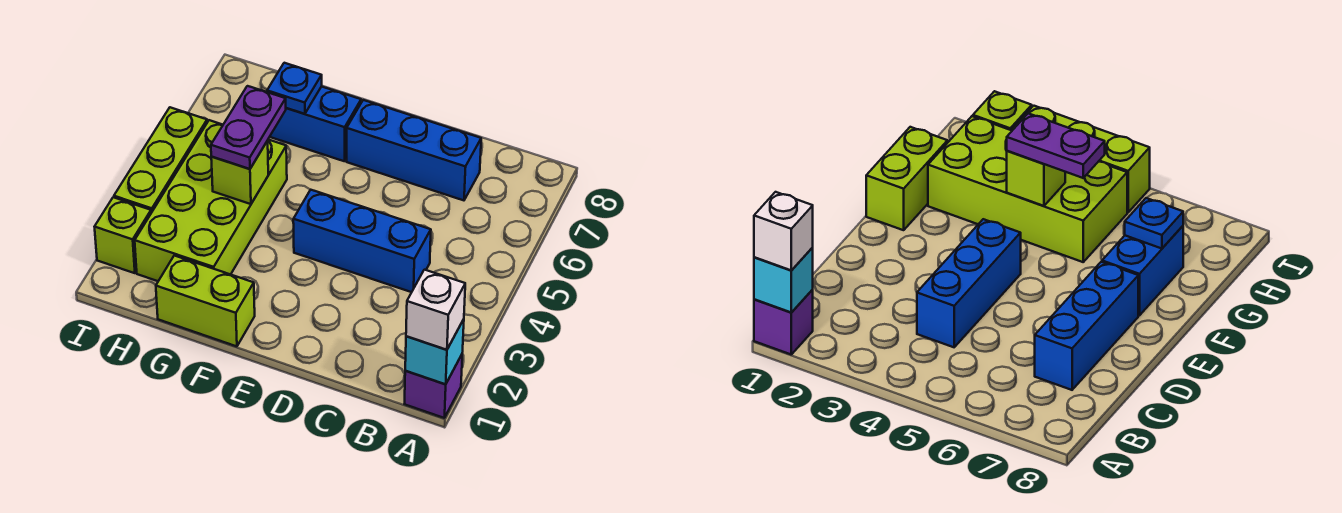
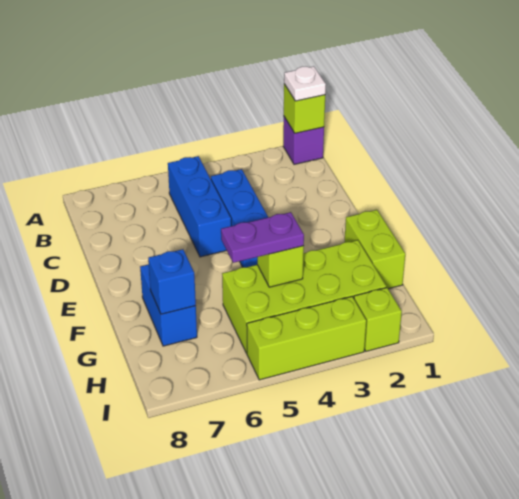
cyan brick A1 level 2 -> lime brick A1 level 2
white brick A1 level 3 -> white plate A1 level 3
blue brick C7:E7 level 1 -> blue brick B5:D5 level 1
blue plate G7 level 2 -> blue brick G7 level 2

